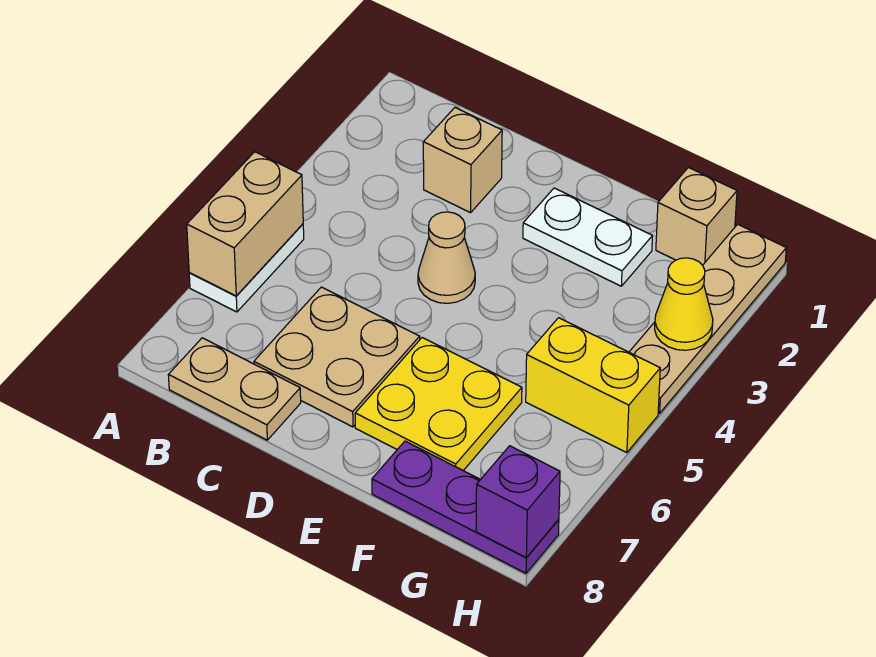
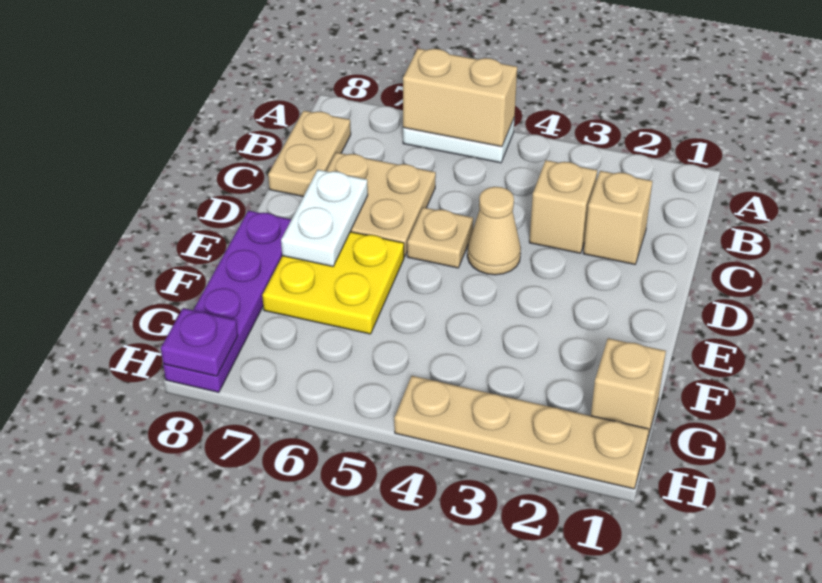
none -> tan brick C3 level 1
none -> tan plate D5 level 1
white plate E2:F2 level 1 -> white plate D7:E7 level 2
purple plate F8:H8 level 1 -> purple plate E8:H8 level 1
yellow brick G5:H5 level 1 -> none
yellow cone H3 level 2 -> none
purple brick H8 level 2 -> purple plate H8 level 2

